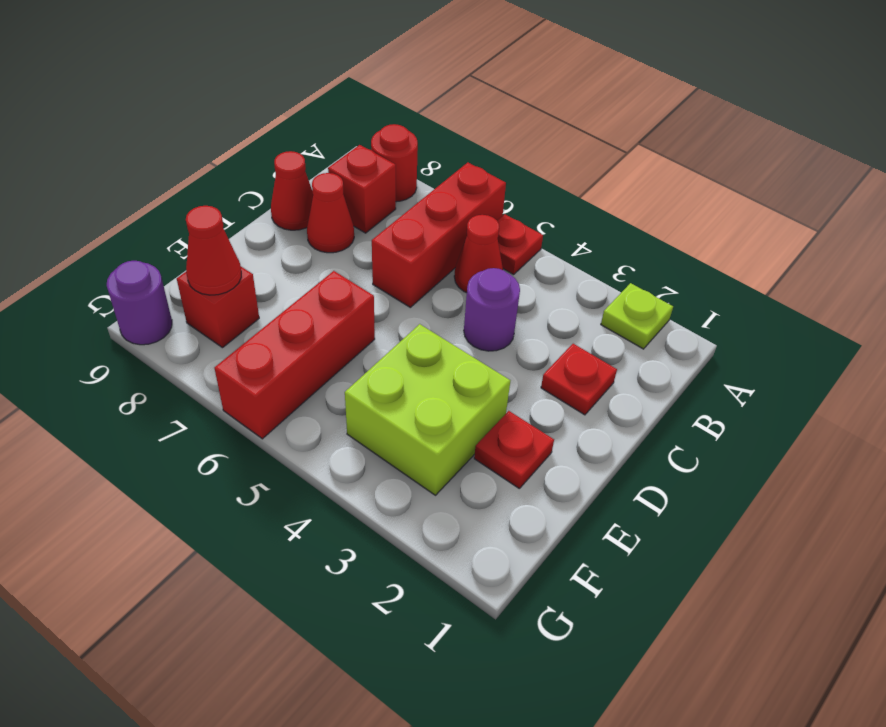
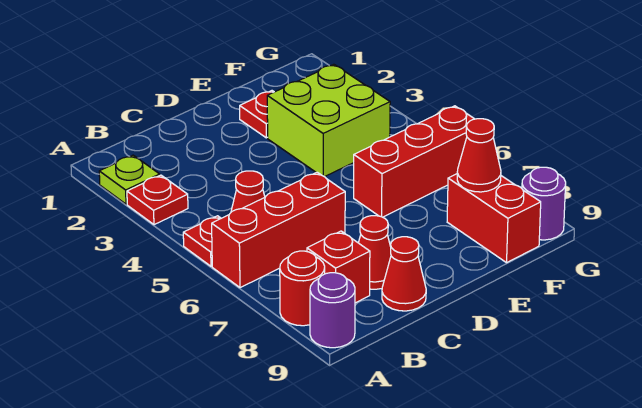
red plate C2 level 1 -> red plate A3 level 1
purple round brick C4 level 1 -> purple round brick A9 level 1
red brick F8 level 1 -> red brick F8:F9 level 1

